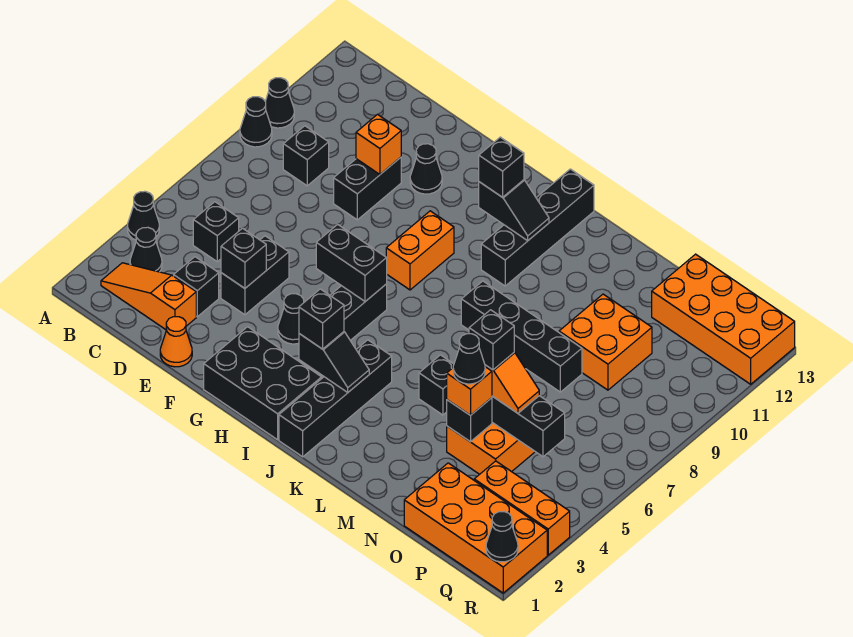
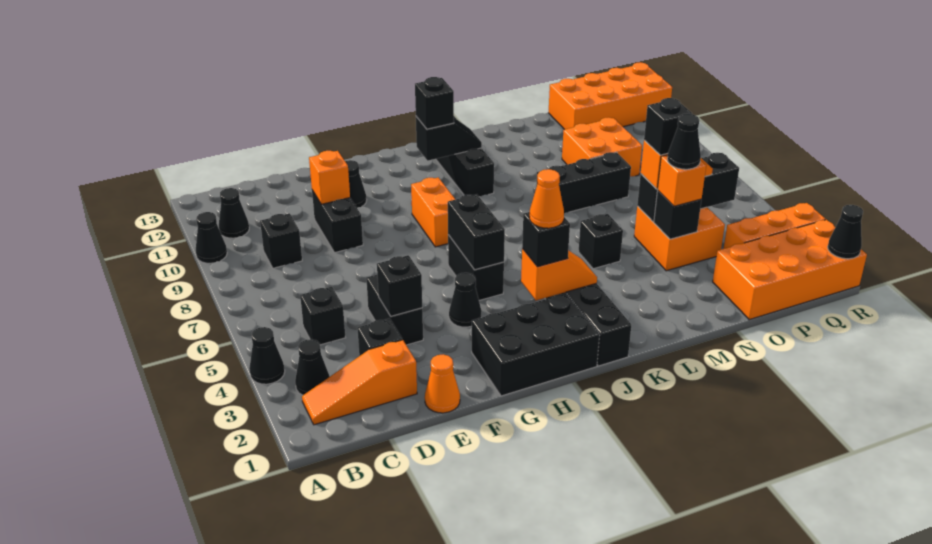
black cone A9 level 1 -> black cone B11 level 1
black brick G6:H6 level 2 -> black brick H5:H6 level 2
black slope I3:J3 level 2 top I -> orange slope I3:J3 level 2 top I
none -> orange cone I3 level 4
black brick K8:N8 level 1 -> black brick L8:N8 level 1

